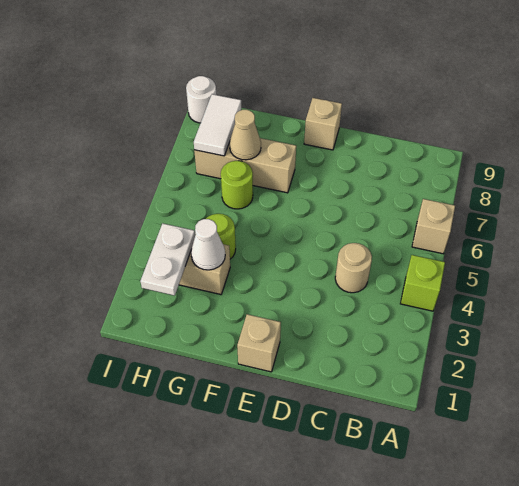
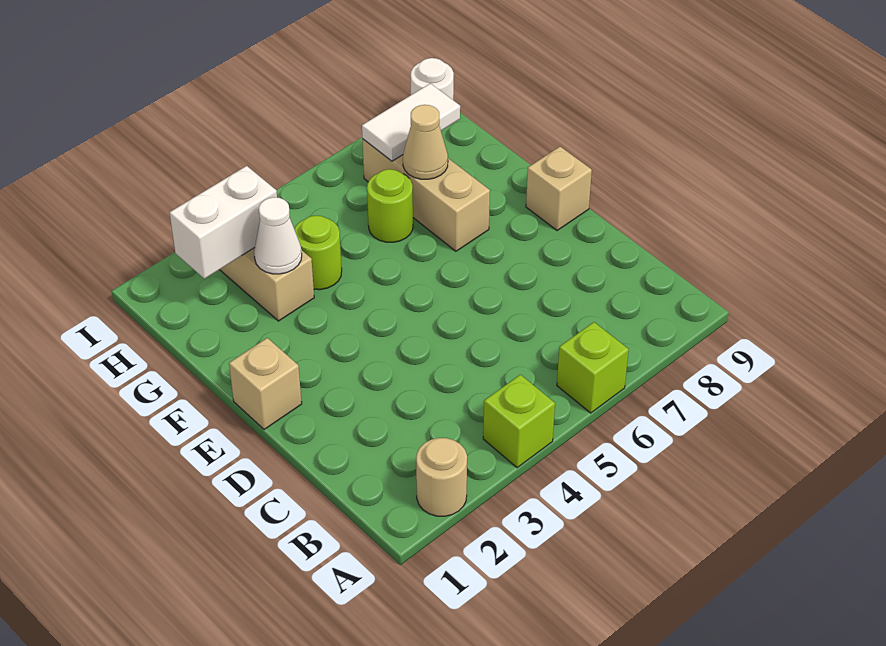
tan brick A6 level 1 -> lime brick A6 level 1
tan round brick C4 level 1 -> tan round brick A2 level 1
white plate H2:H3 level 2 -> white brick H2:H3 level 2

